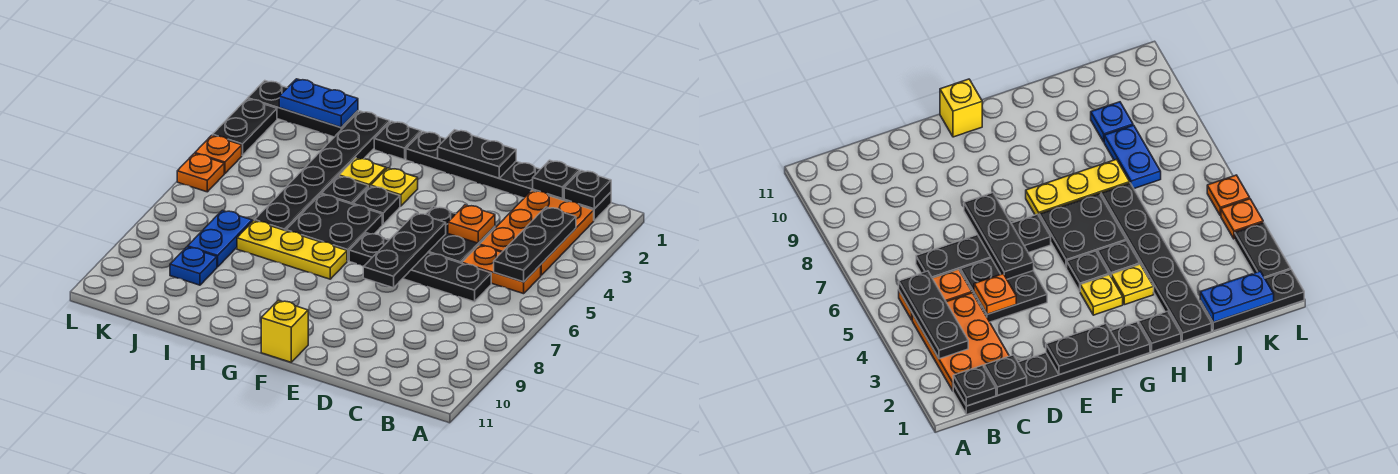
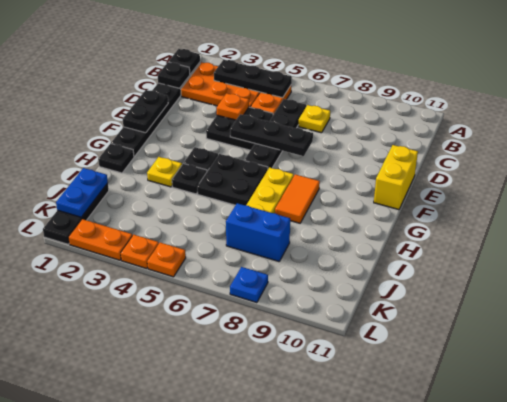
yellow brick F11 level 1 -> yellow brick E11:F11 level 1
yellow plate G3 level 1 -> yellow plate C7 level 1
none -> orange tile G8:H8 level 1
black plate I1:I6 level 1 -> none
blue plate J7:J8 level 1 -> blue brick J7:J8 level 1
blue plate J9 level 1 -> blue plate L8 level 1
black plate L2:L3 level 1 -> orange plate L2:L3 level 1

